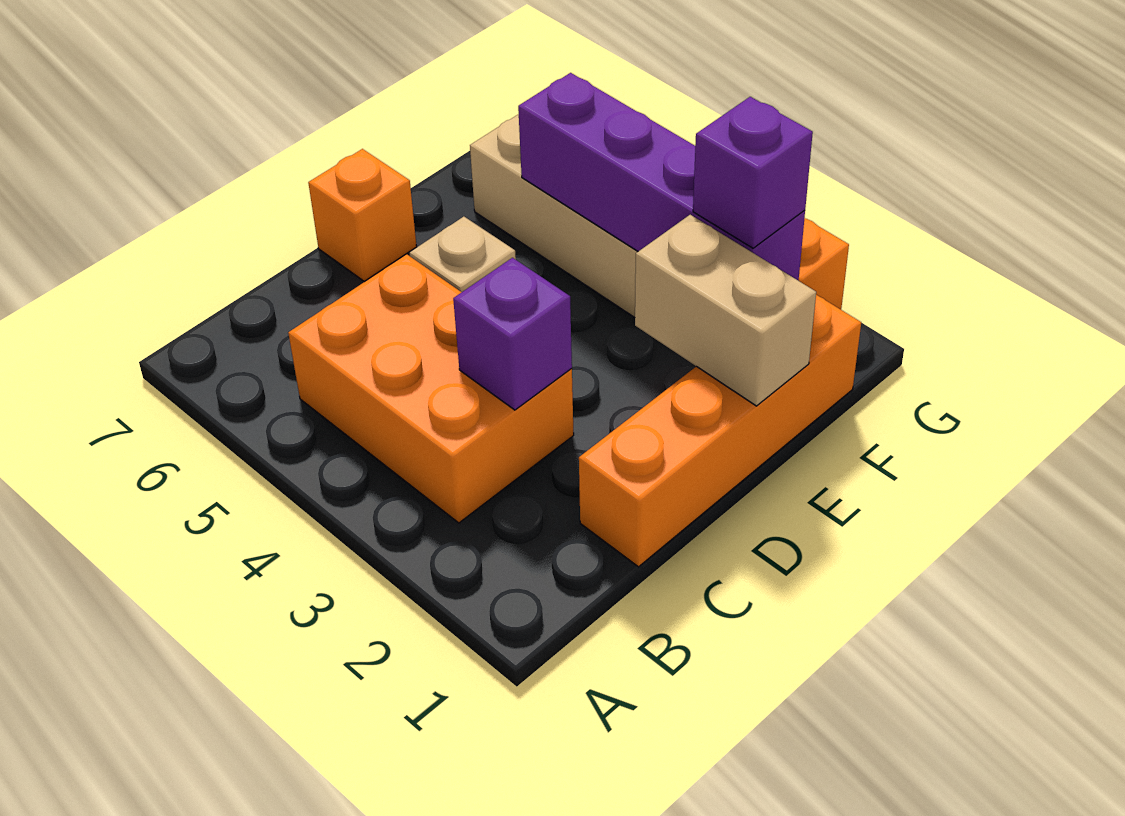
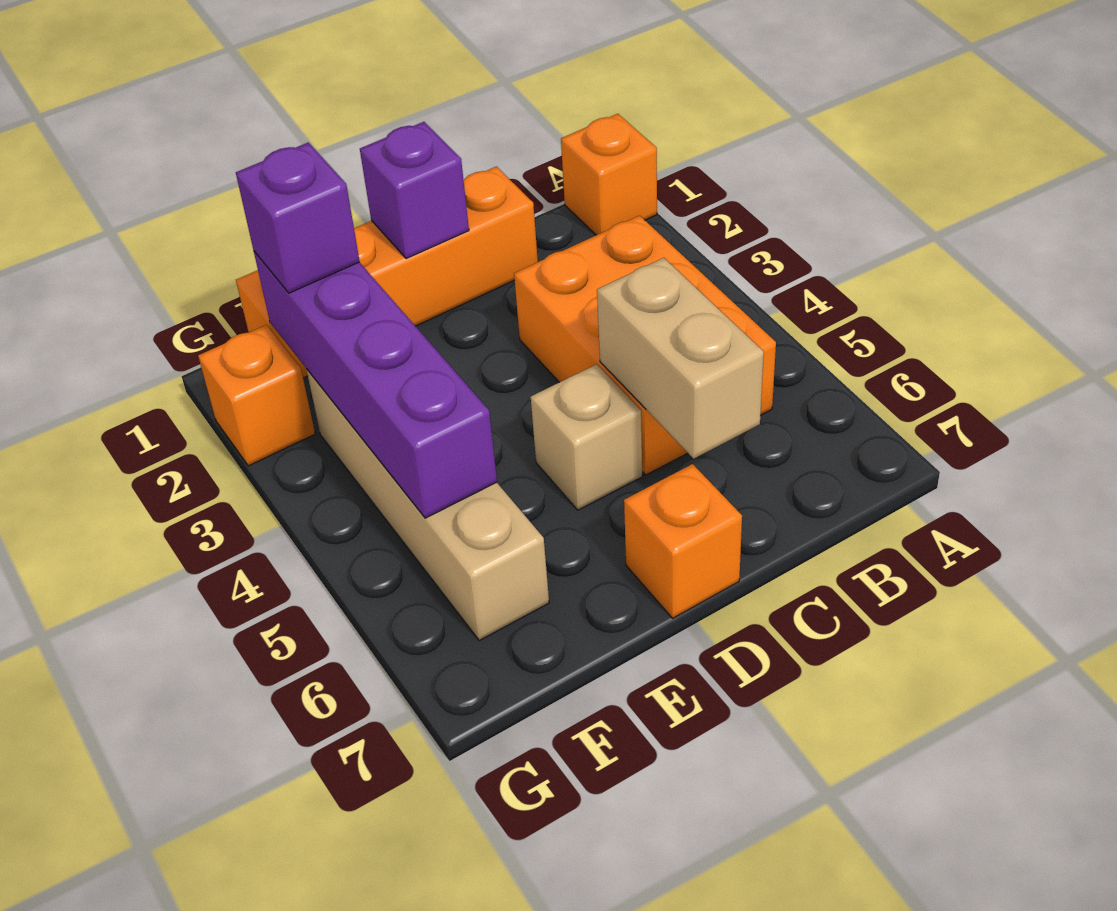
none -> orange brick A1 level 1
purple brick C3 level 2 -> purple brick D1 level 2
tan brick E1:E2 level 2 -> tan brick C5:C6 level 2

